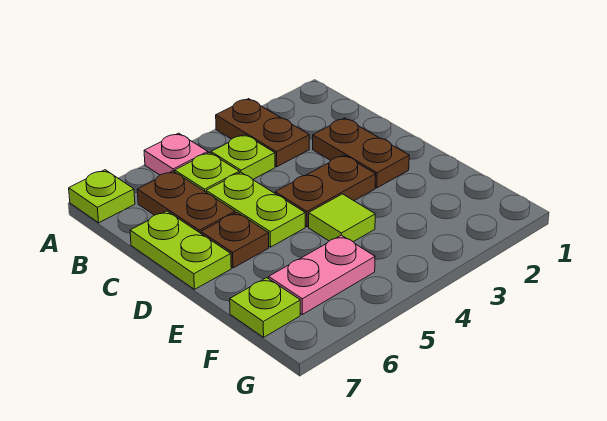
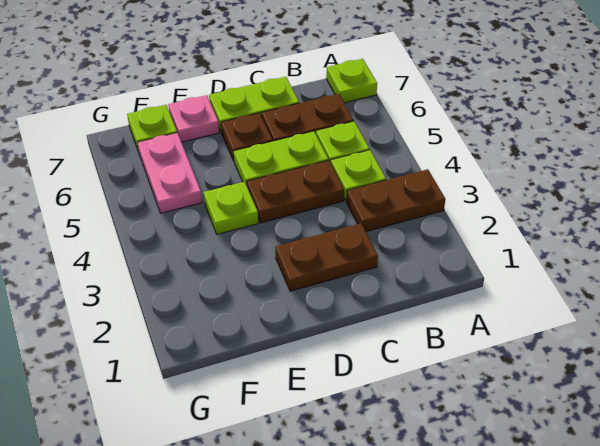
pink plate A5 level 1 -> pink plate E7 level 1
brown plate D3:D4 level 1 -> brown plate C4:D4 level 1
lime tile E4 level 1 -> lime plate E4 level 1

